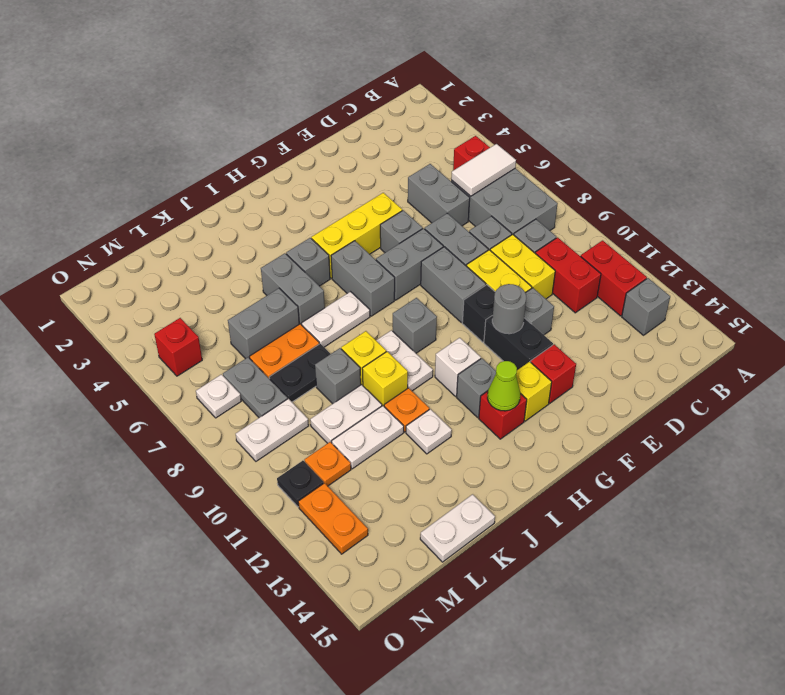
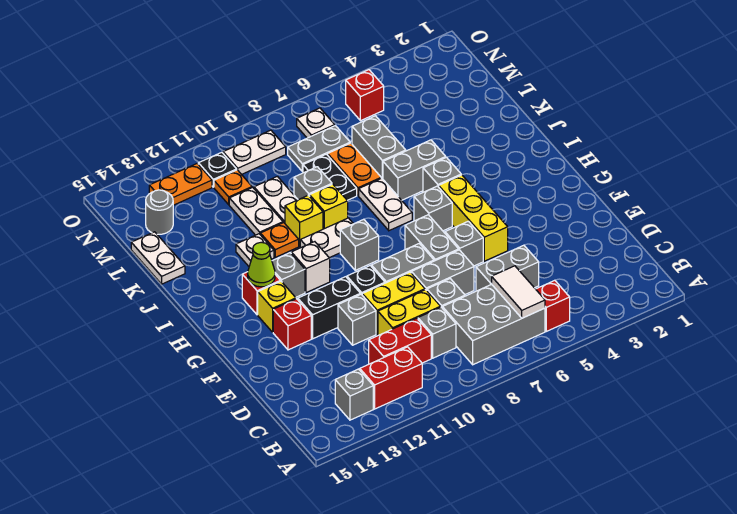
grey round brick F11 level 2 -> grey round brick M14 level 1
grey brick H6:H7 level 1 -> grey brick H6 level 1
white plate M9:N9 level 1 -> white plate N9:N10 level 1

